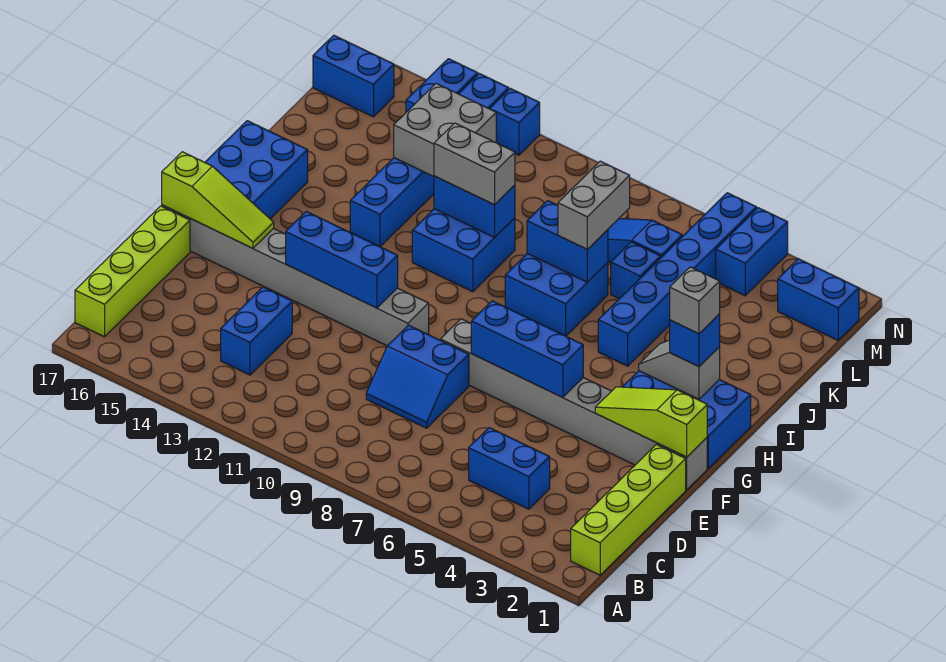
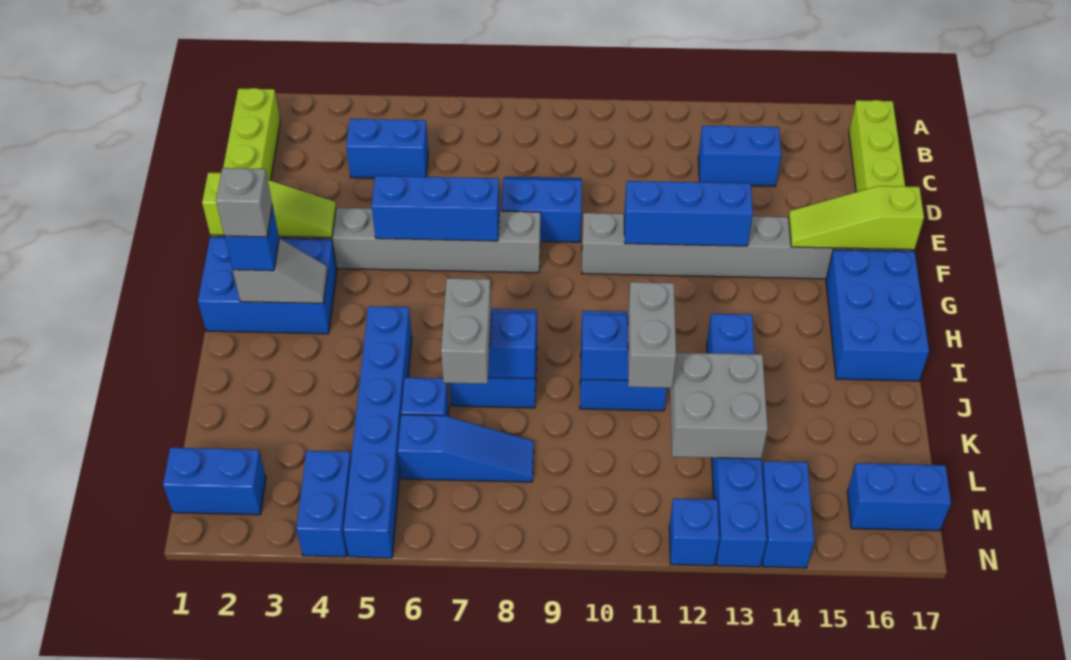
blue brick C13:D13 level 1 -> blue brick C13:C14 level 1
grey brick J10:J11 level 3 -> grey brick J11:K11 level 3

